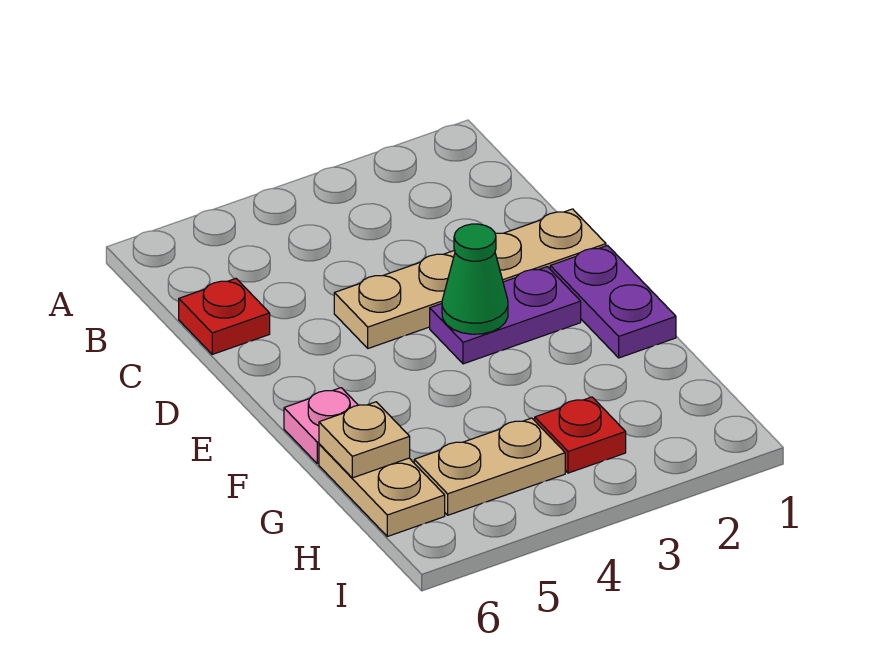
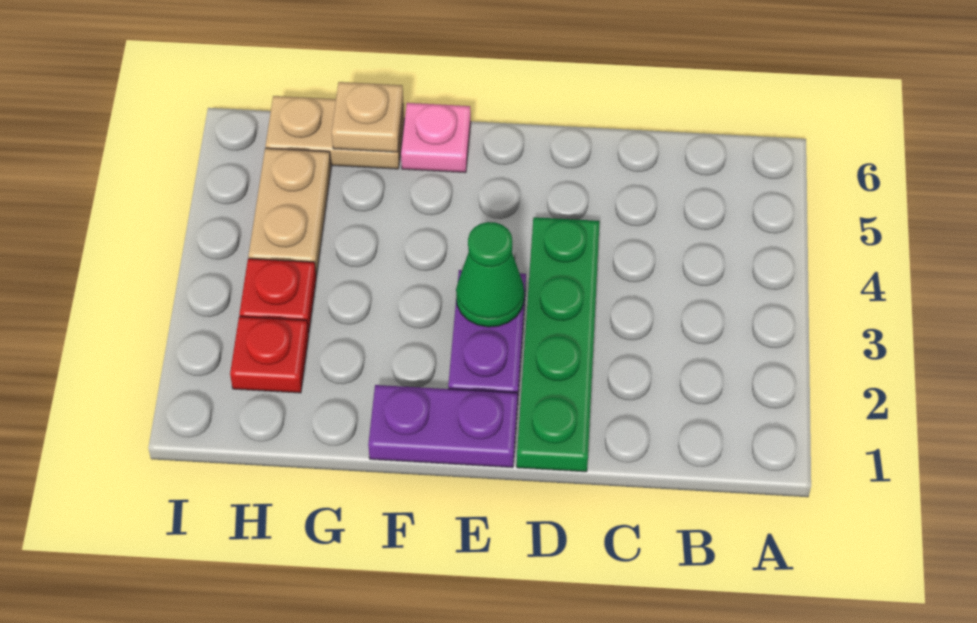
red plate C6 level 1 -> red plate H2 level 1
tan plate D1:D4 level 1 -> green plate D1:D4 level 1

